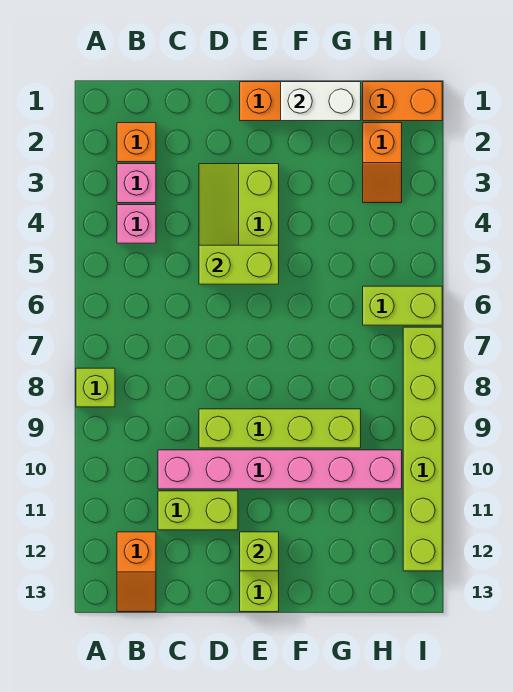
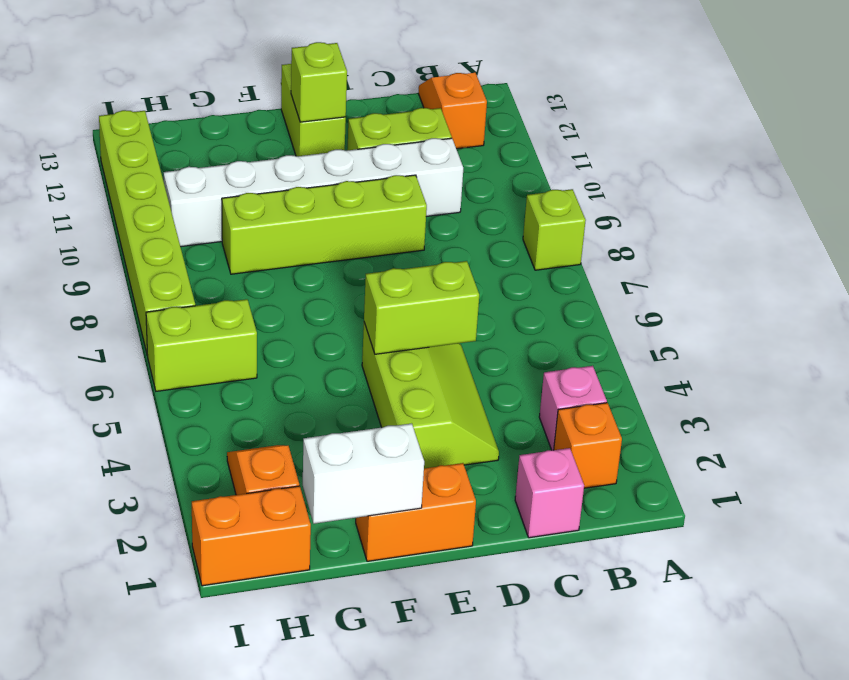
pink brick B4 level 1 -> pink brick C1 level 1
pink brick C10:H10 level 1 -> white brick C10:H10 level 1

